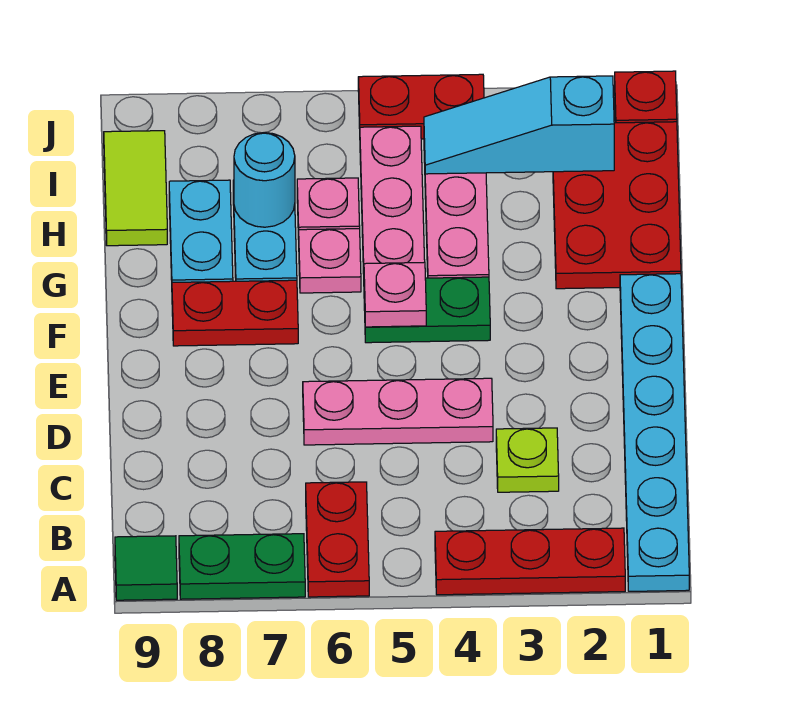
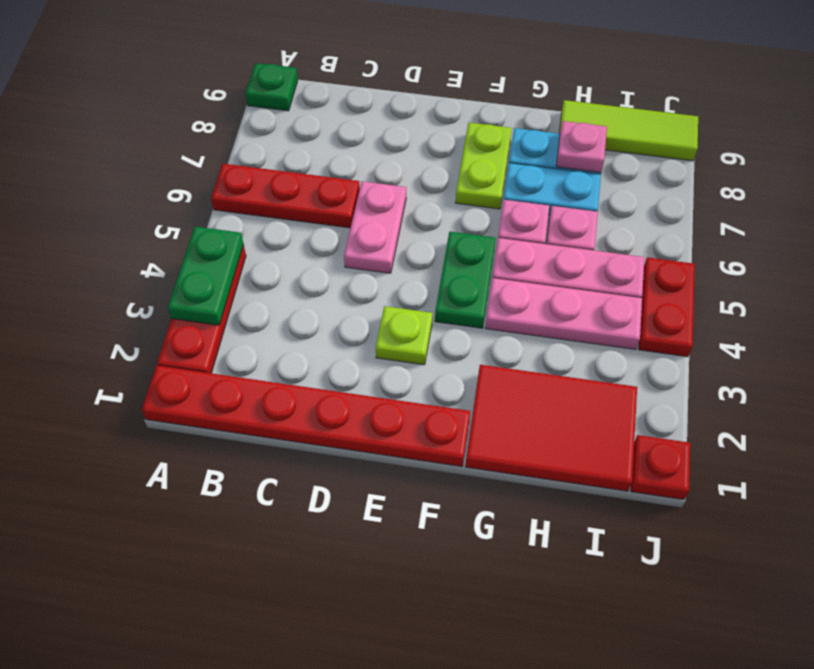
cyan plate A1:F1 level 1 -> red plate A1:F1 level 1
red plate A6:B6 level 1 -> red plate A6:C6 level 1
green plate A7:A8 level 1 -> green plate A3:A4 level 2
green tile A9 level 1 -> green plate A9 level 1
lime plate C3 level 1 -> lime plate E3 level 1
pink plate D4:D6 level 1 -> pink plate D5:D6 level 1
pink plate F5 level 2 -> pink plate H8 level 2
red plate F7:F8 level 1 -> lime plate F7:F8 level 1
red plate G1:I2 level 1 -> red tile G1:I2 level 1
cyan round brick H7 level 2 -> none
lime tile H9:I9 level 1 -> lime tile H9:J9 level 1
cyan slope I2:I4 level 2 top 2 -> none

